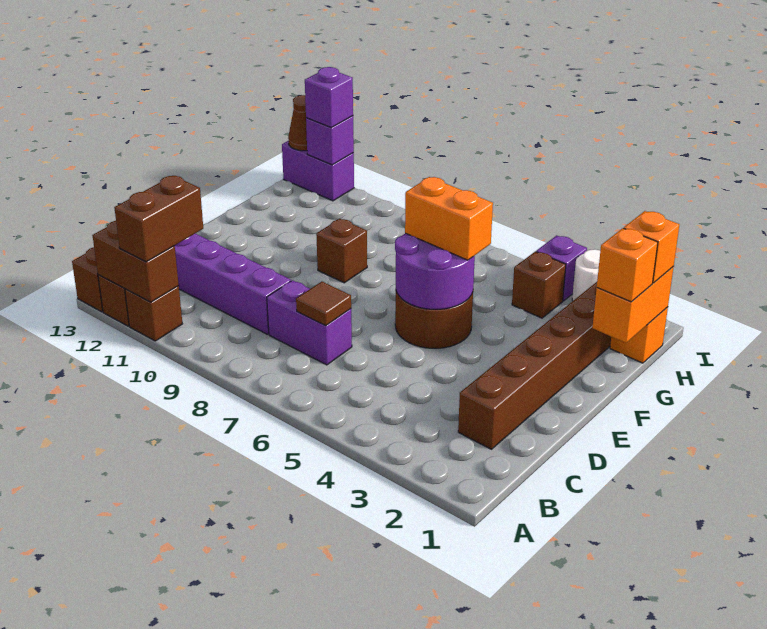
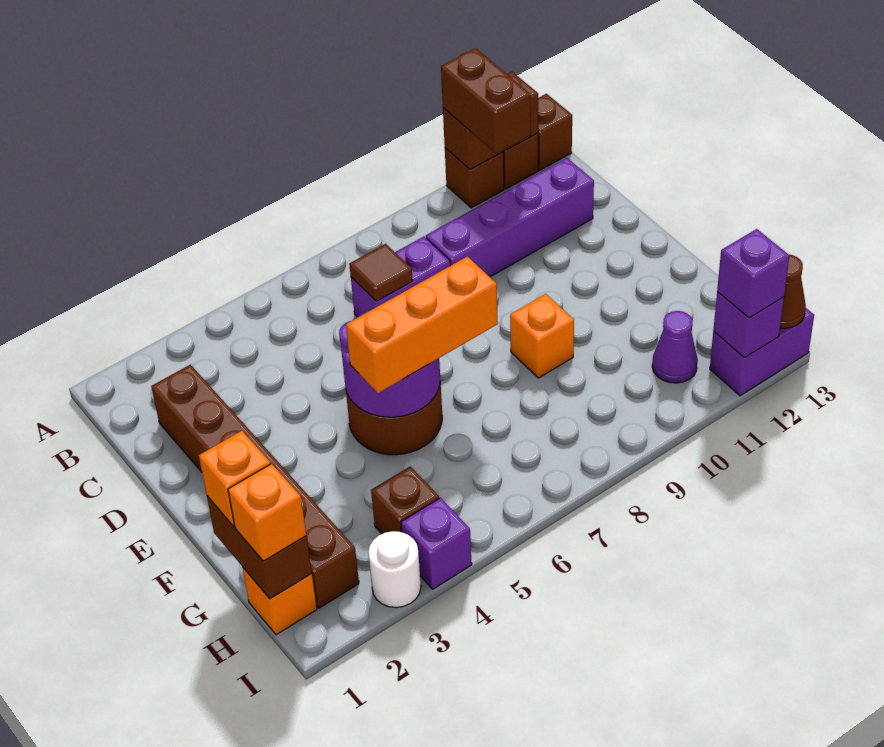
orange brick F5:F6 level 3 -> orange brick F5:F7 level 3
brown brick F9 level 1 -> orange brick F9 level 1
orange brick G1:H1 level 2 -> brown brick G1:H1 level 2
none -> purple cone H11 level 1

